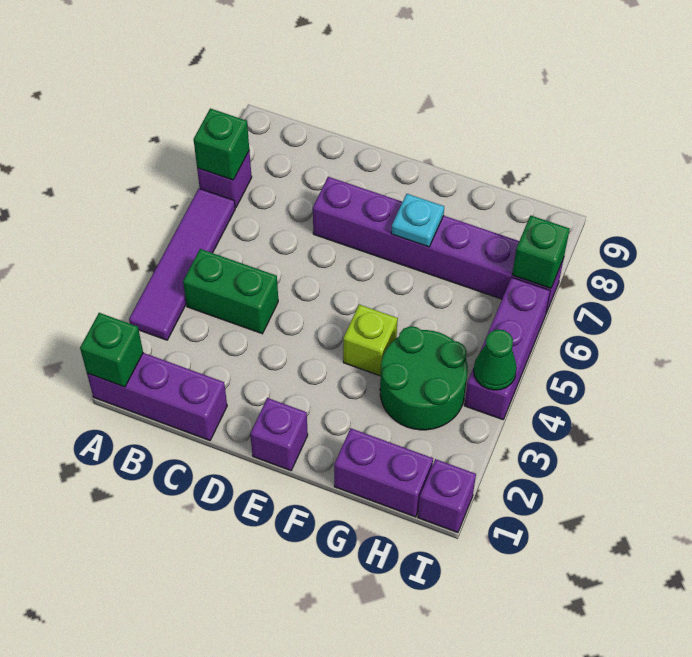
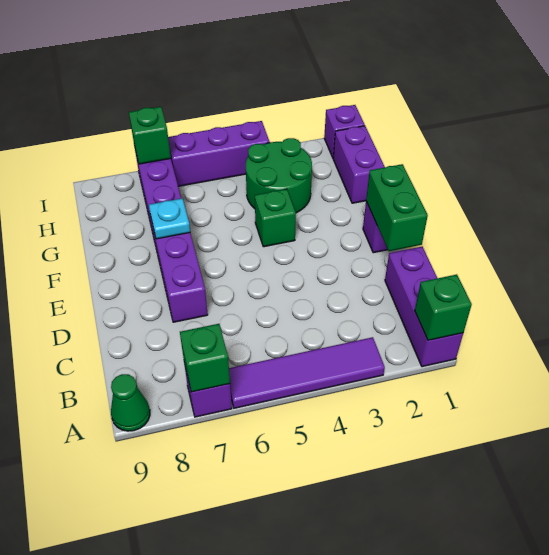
green brick B4:C4 level 1 -> green brick D1:E1 level 2
lime brick F4 level 1 -> green brick F4 level 1
green cone I4 level 2 -> green cone A9 level 1

